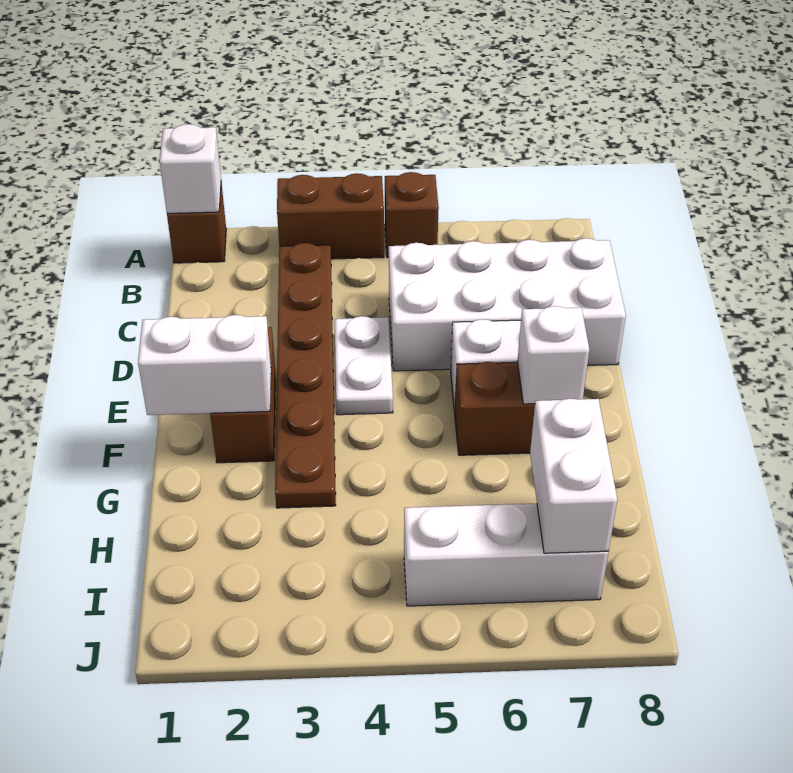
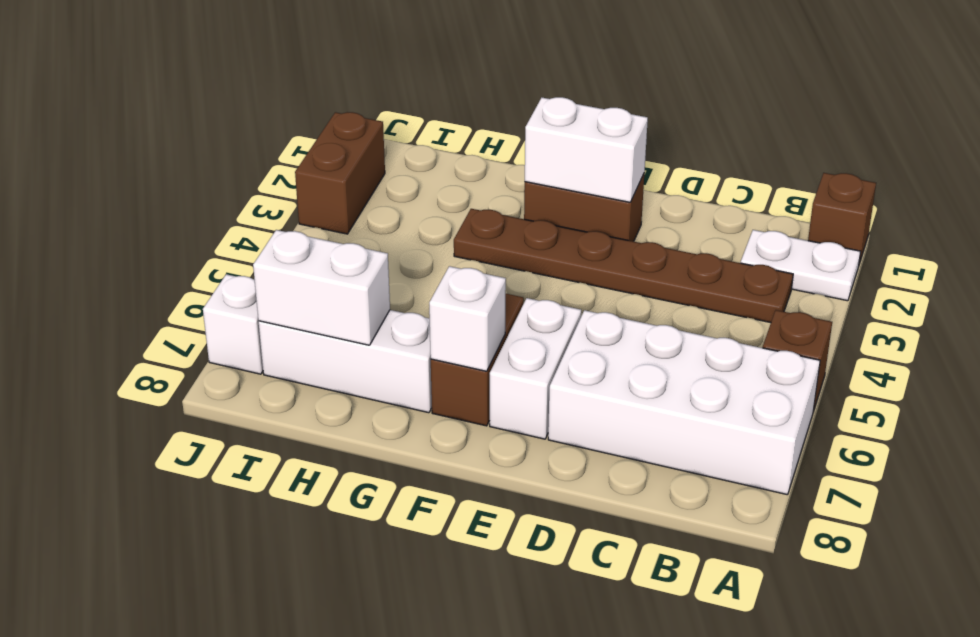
white brick A1 level 2 -> white brick J7 level 1
brown brick A3:A4 level 1 -> brown brick J2:J3 level 1
white brick C5:D8 level 1 -> white brick A6:D7 level 1
white plate D4:E4 level 1 -> white plate A2:B2 level 1
white brick F1:F2 level 2 -> white brick E2:F2 level 2
white brick I5:I7 level 1 -> white brick G7:I7 level 1

